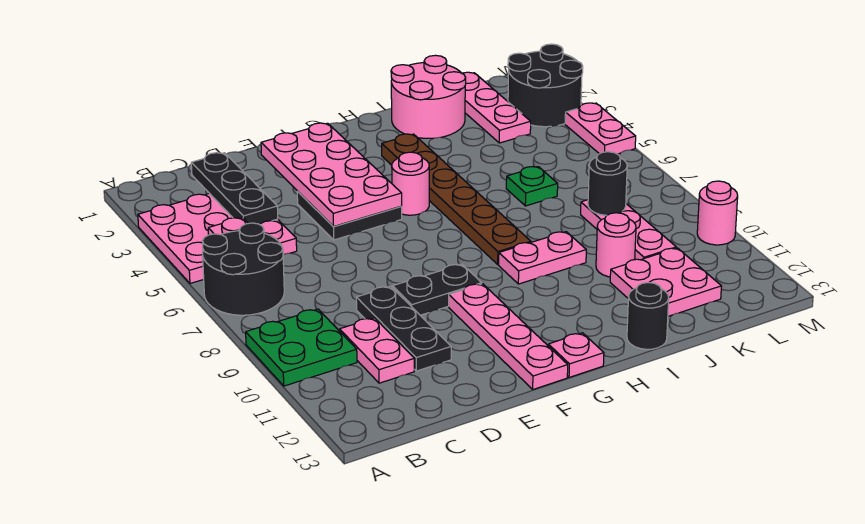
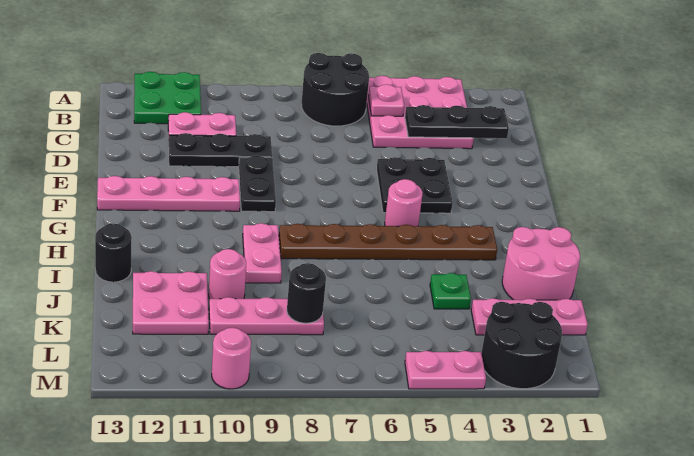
green plate A9:B10 level 1 -> green plate A11:B12 level 1
pink plate E2:F5 level 2 -> none
pink plate G13 level 1 -> none
green plate J6 level 1 -> green plate J4 level 1

